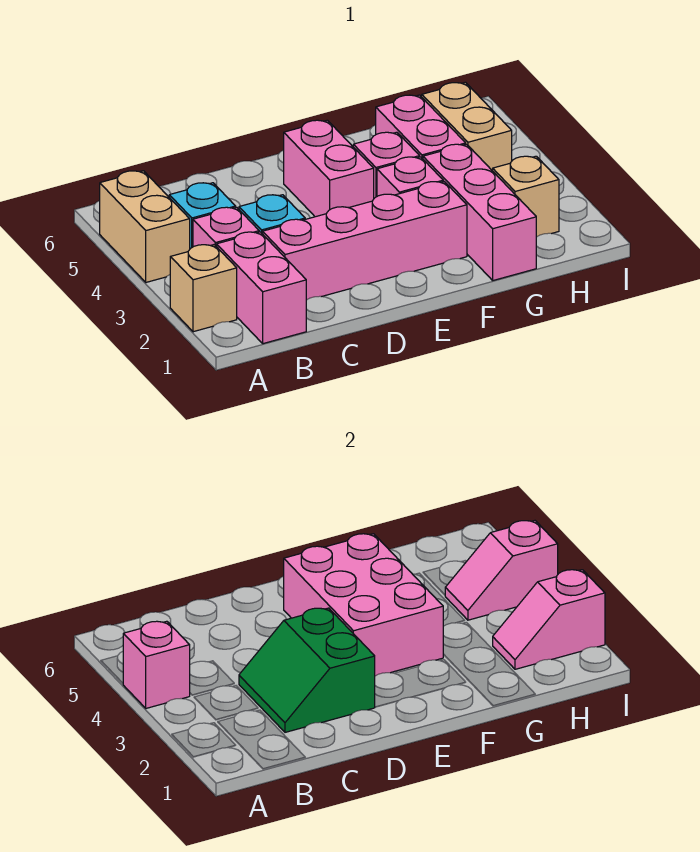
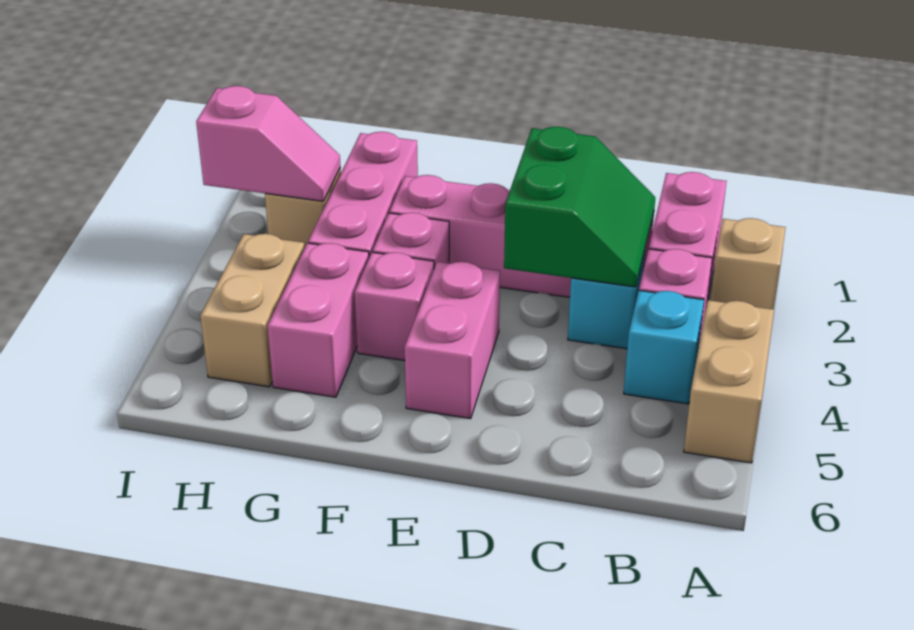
pink brick A4 level 2 -> none
pink brick E3:F5 level 2 -> none
pink slope H4:I4 level 2 top I -> none

